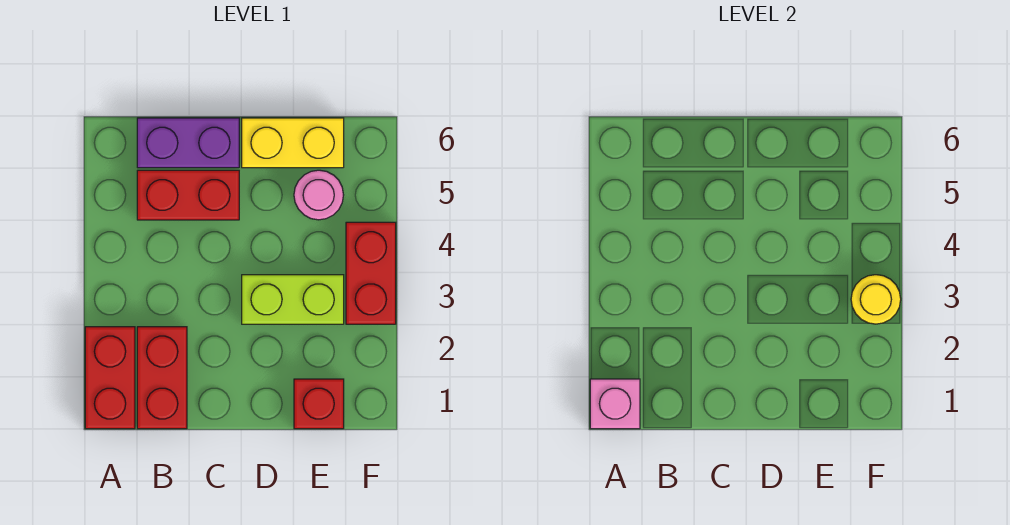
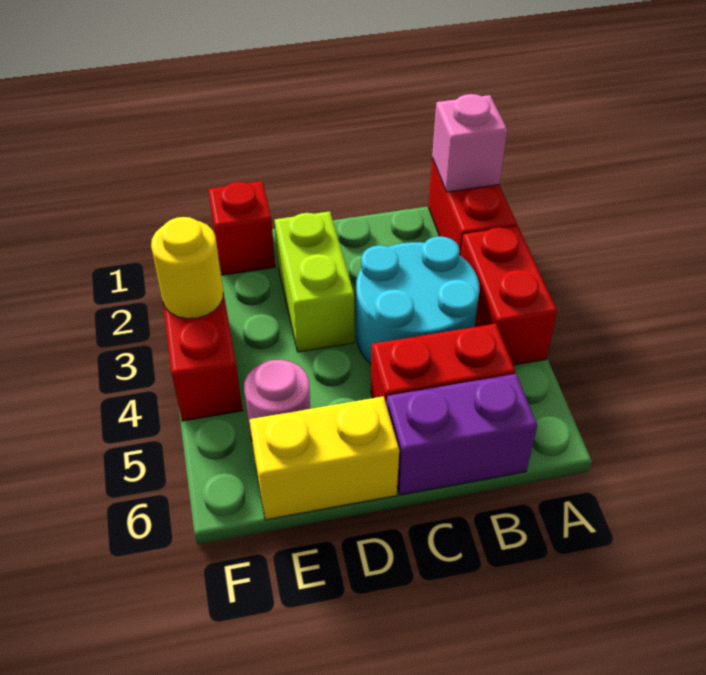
red brick B1:B2 level 1 -> red brick A3:A4 level 1
none -> cyan round brick B3:C4 level 1
lime brick D3:E3 level 1 -> lime brick D2:D3 level 1

